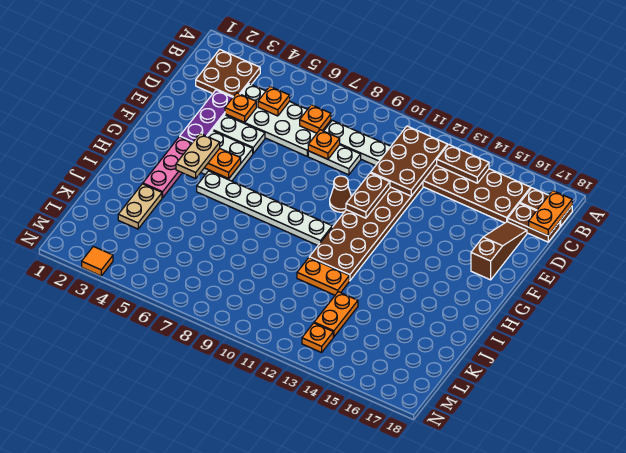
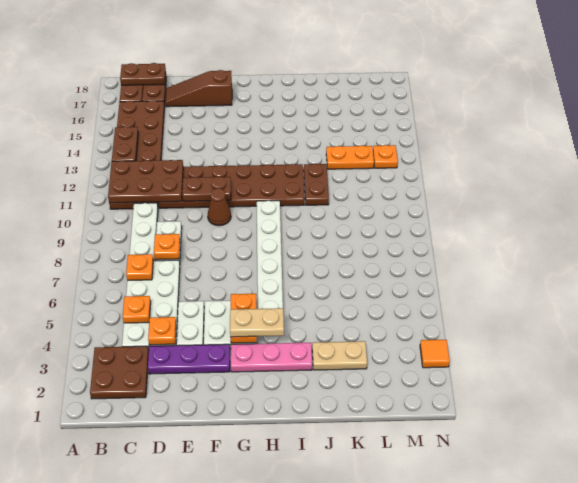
orange plate B18:C18 level 2 -> brown plate B18:C18 level 2
orange plate J11:J12 level 1 -> brown plate J11:J12 level 1

